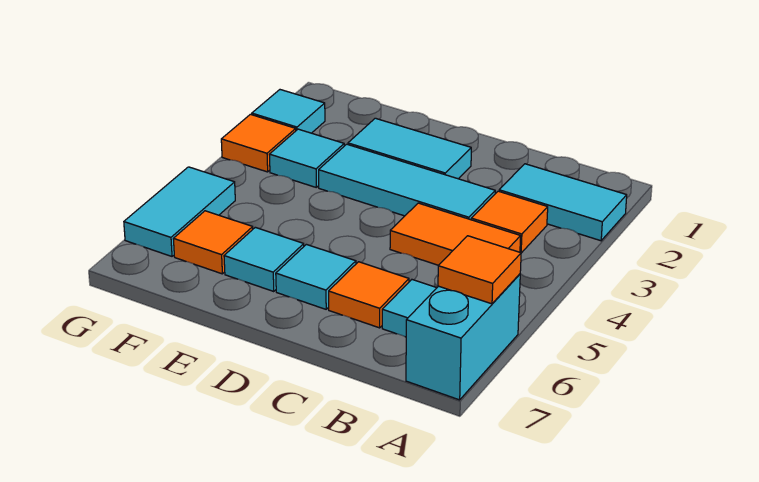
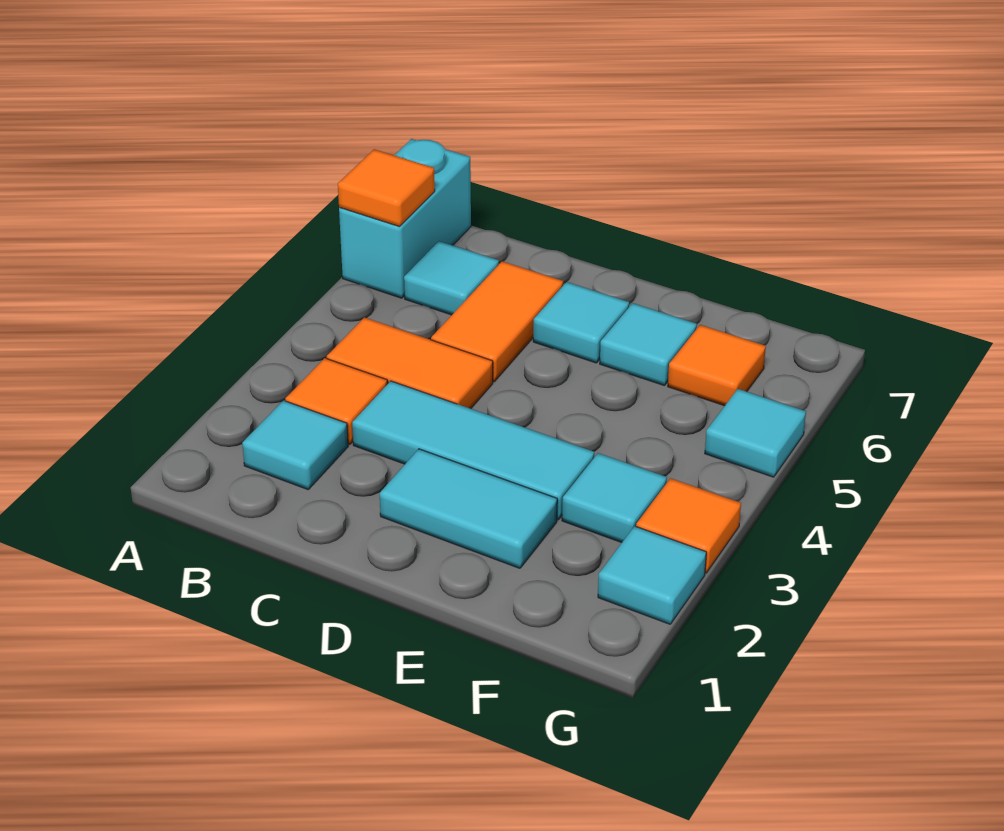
cyan tile A2:B2 level 1 -> cyan tile B2 level 1
orange tile C6 level 1 -> orange tile C5:C6 level 1
cyan tile G5:G6 level 1 -> cyan tile G5 level 1

